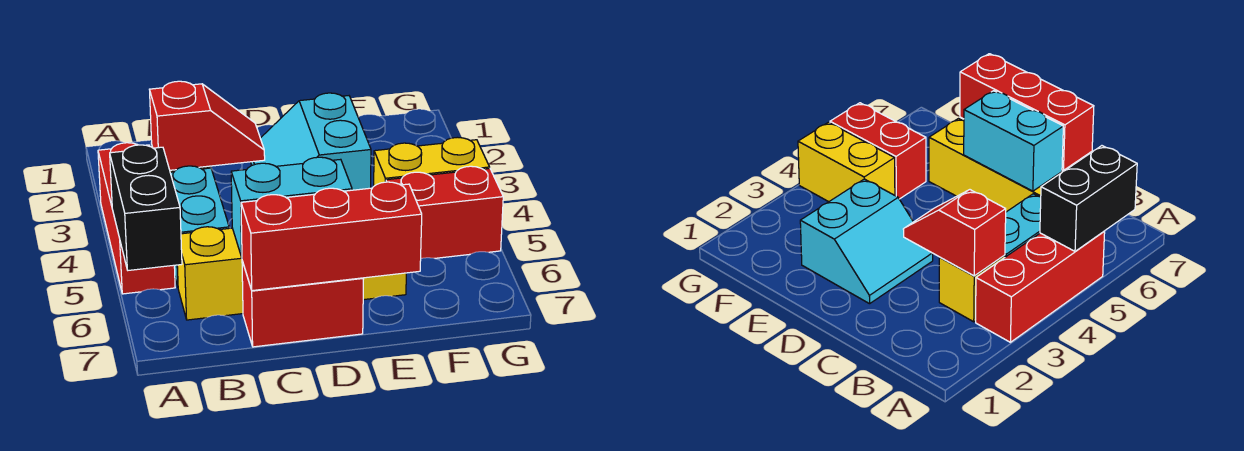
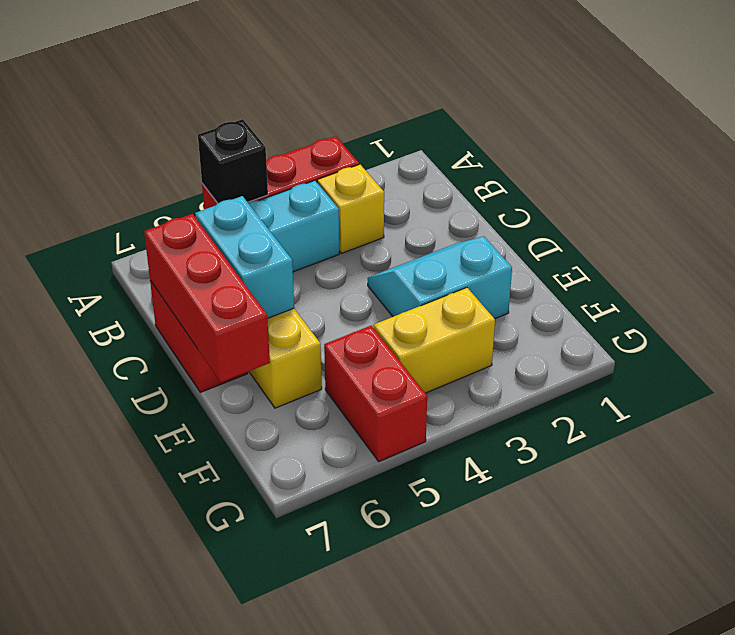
black brick A5:A6 level 2 -> black brick A5 level 2
red slope B3:C3 level 2 top B -> none
yellow brick F4:G4 level 1 -> yellow brick F3:F4 level 1

